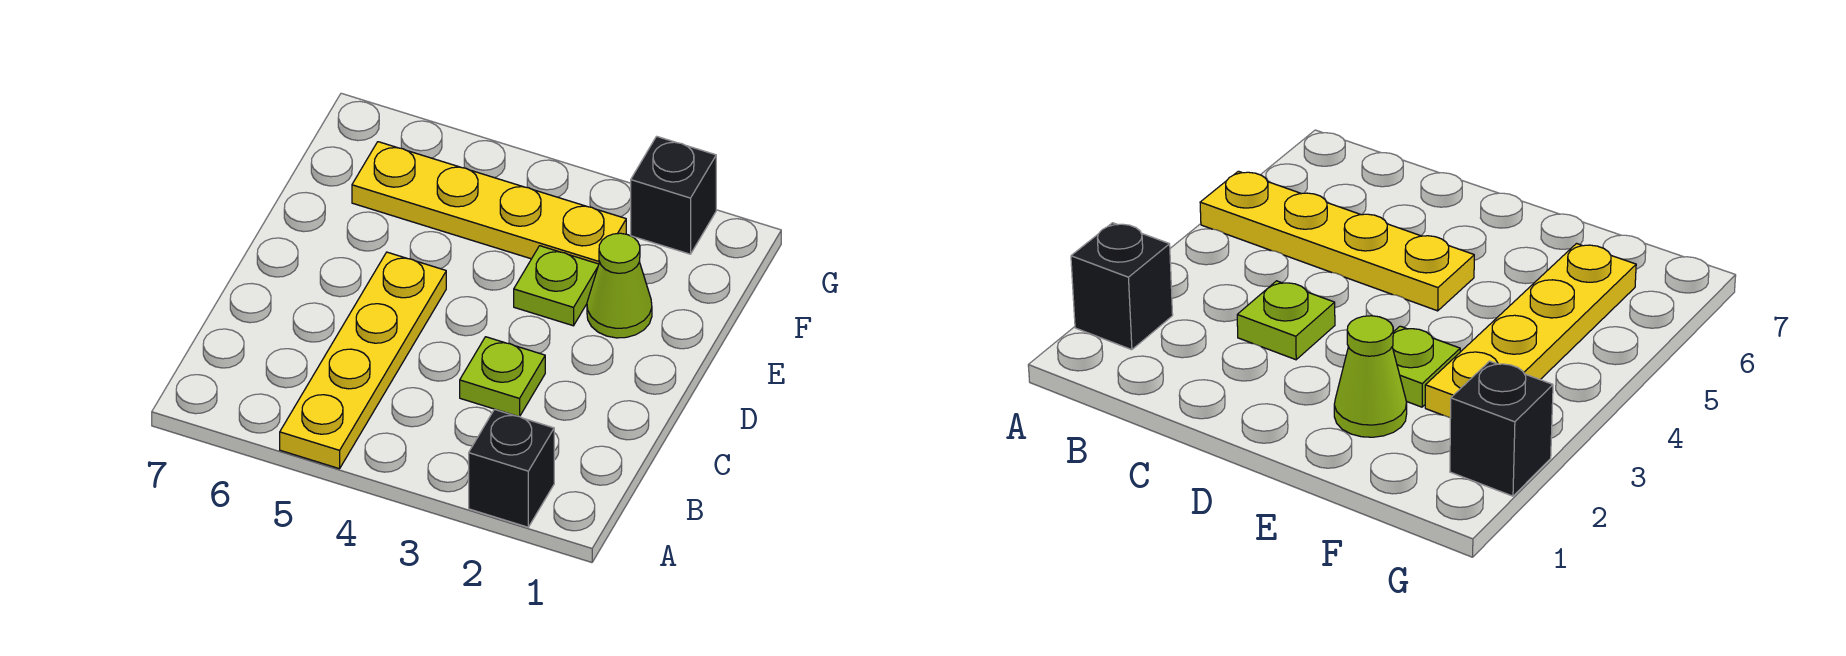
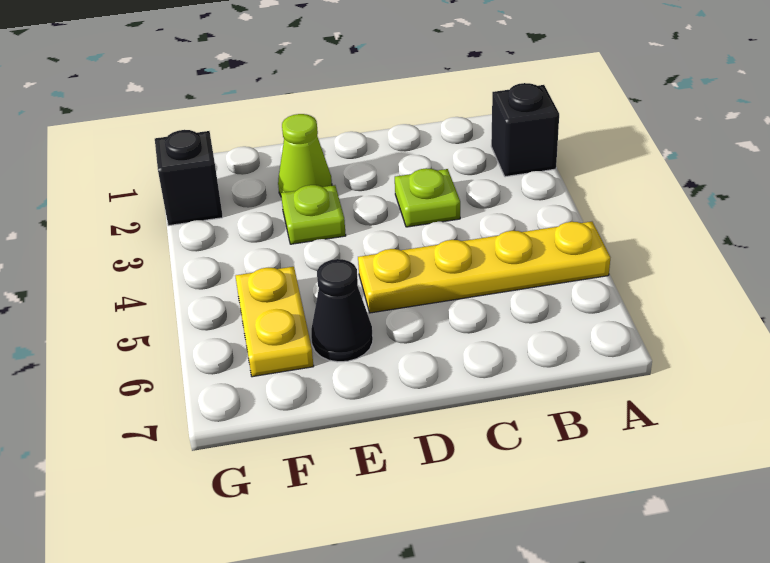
none -> black cone E6 level 1
yellow plate F3:F6 level 1 -> yellow plate F5:F6 level 1

